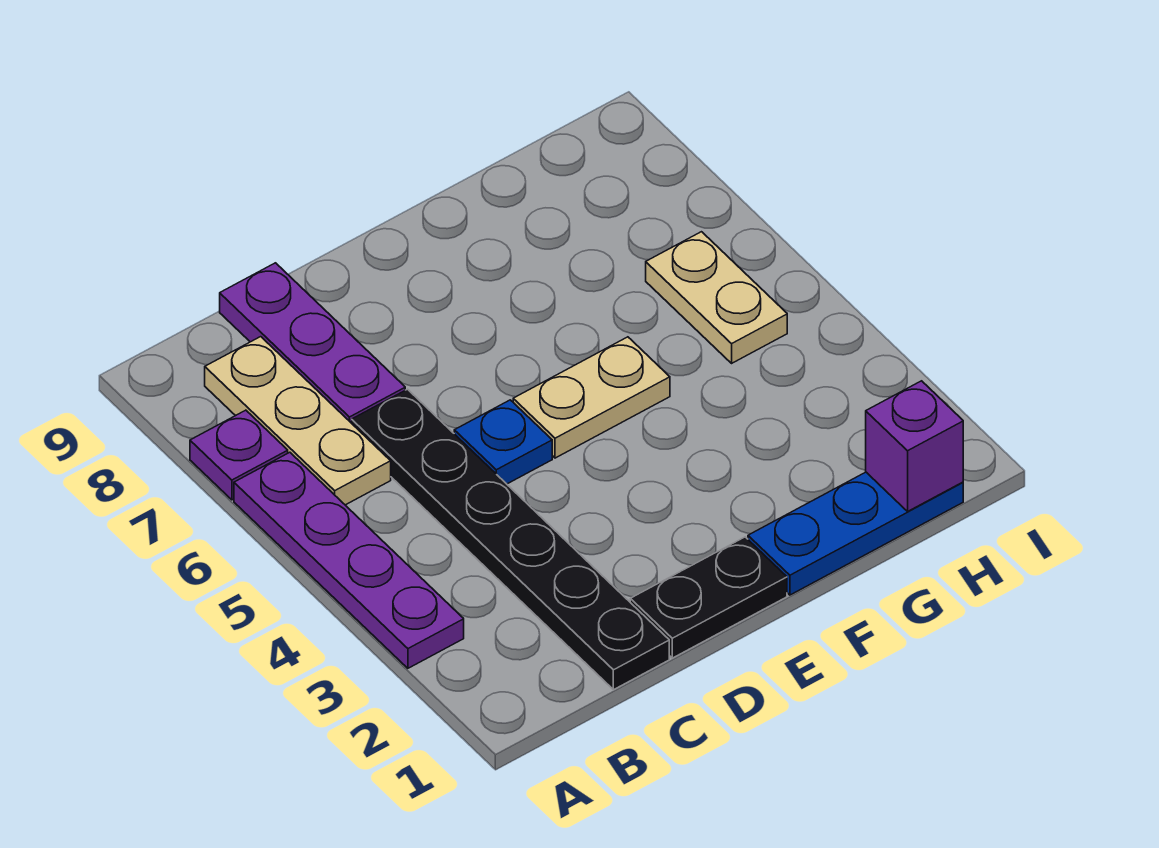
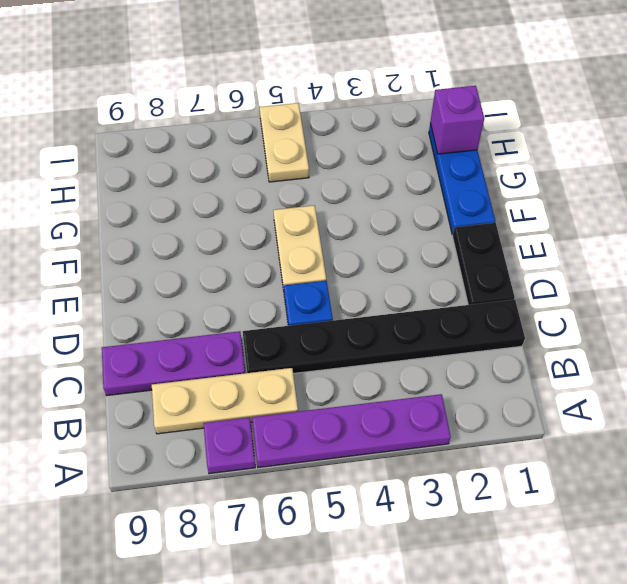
tan plate H5:H6 level 1 -> tan plate H5:I5 level 1

